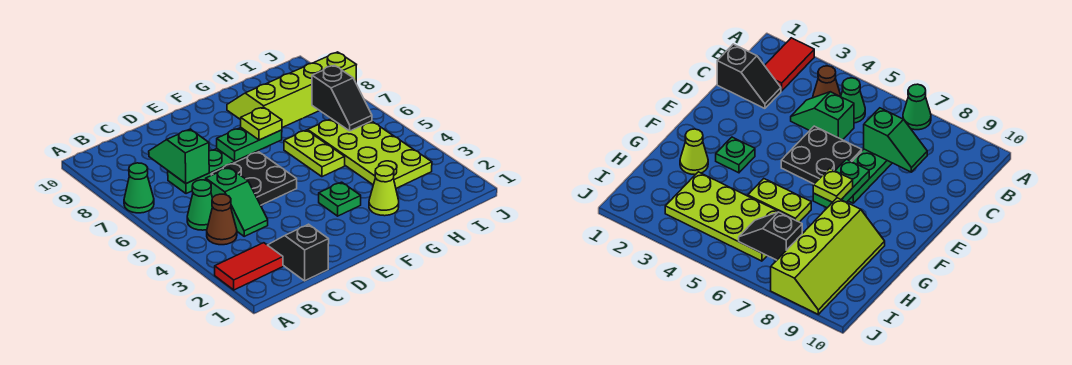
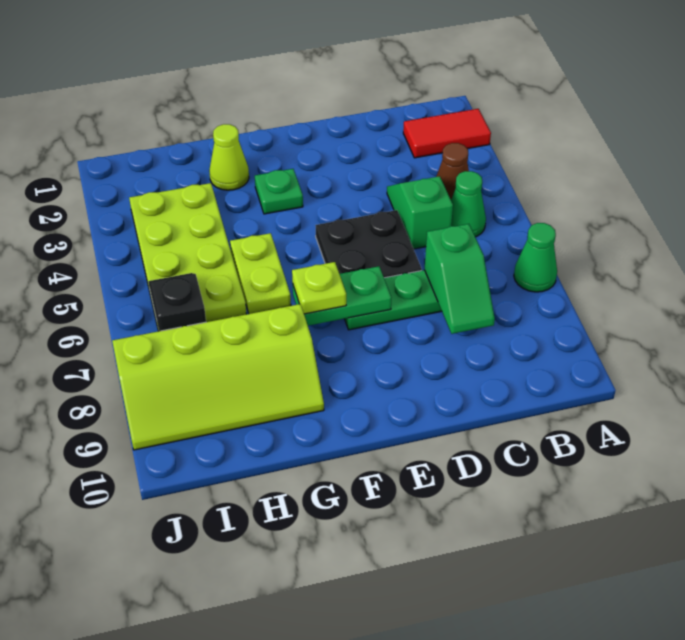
black slope C1:C2 level 1 top 1 -> none

